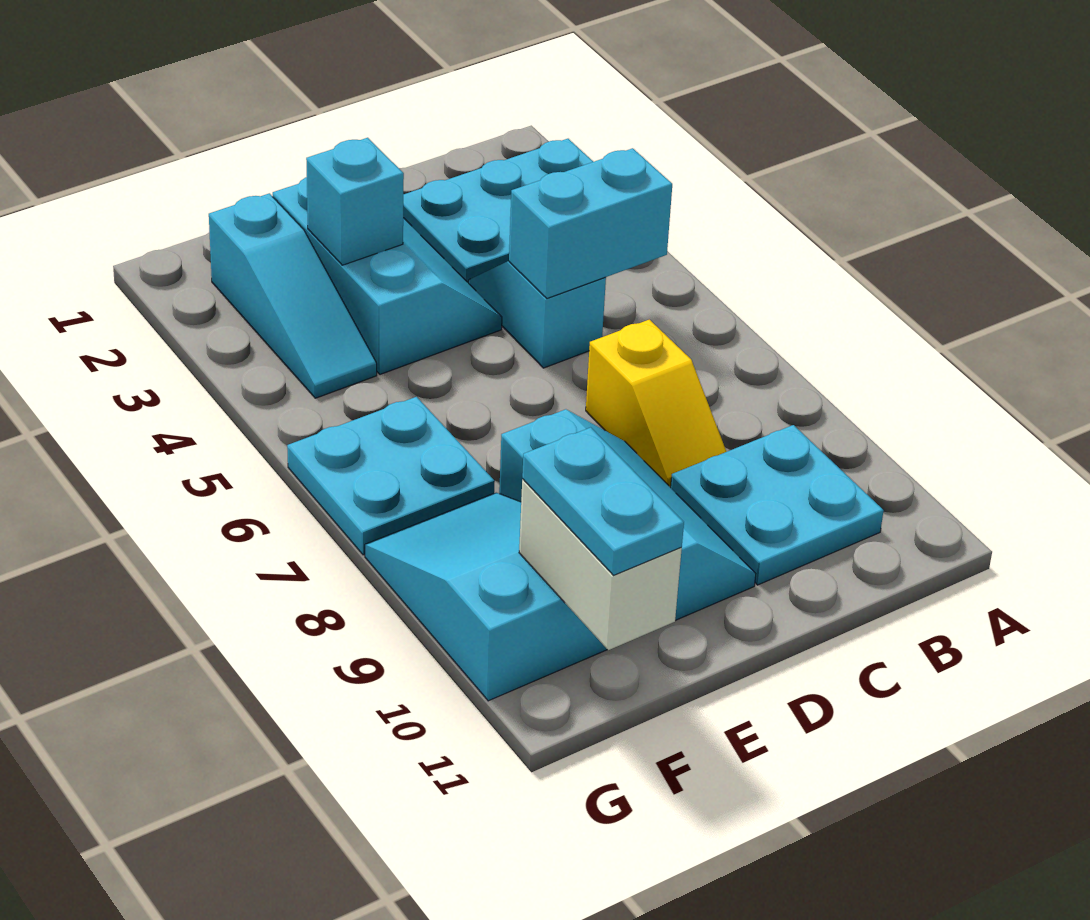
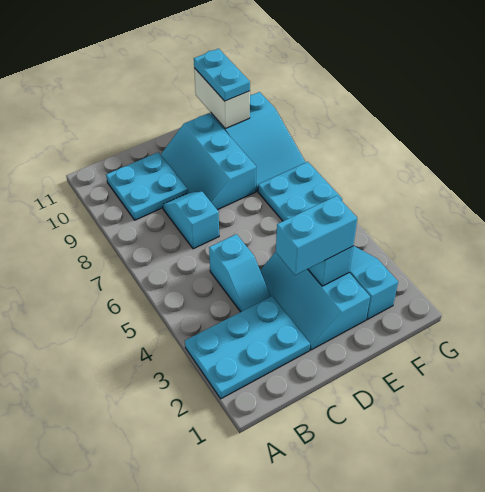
cyan brick B5:C5 level 2 -> cyan brick D3:E3 level 3
yellow slope C7:C8 level 1 top 7 -> cyan slope C7:C8 level 1 top 7

